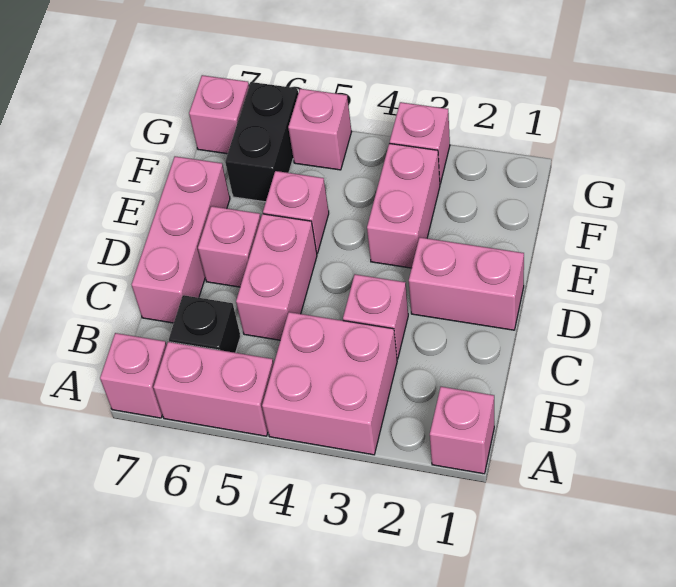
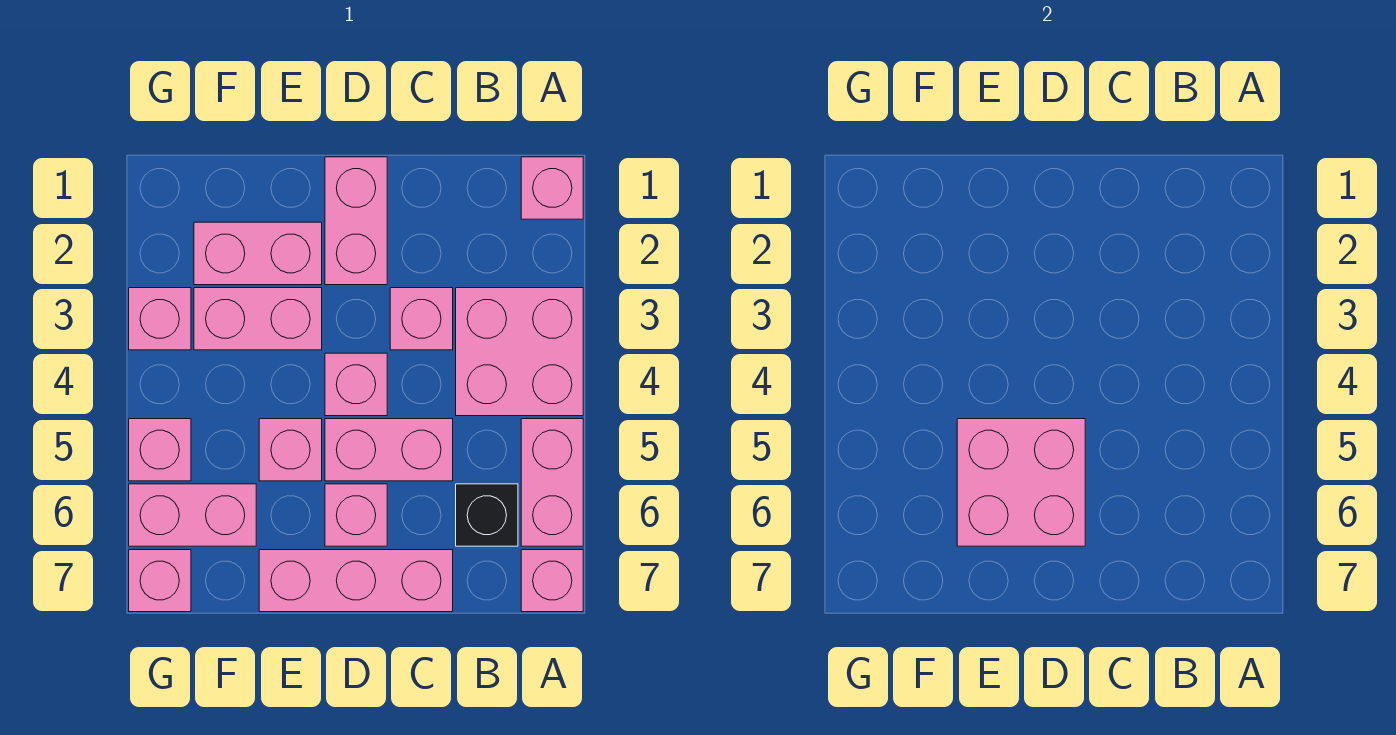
none -> pink brick D4 level 1
none -> pink brick D5:E6 level 2
none -> pink brick E2:F2 level 1
black brick F6:G6 level 1 -> pink brick F6:G6 level 1

